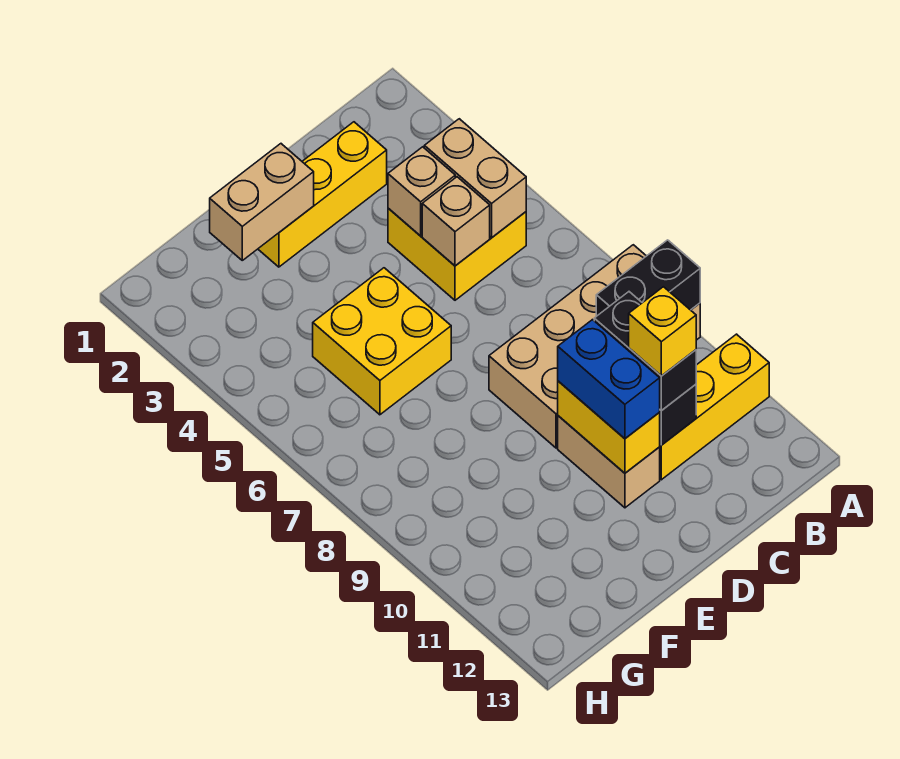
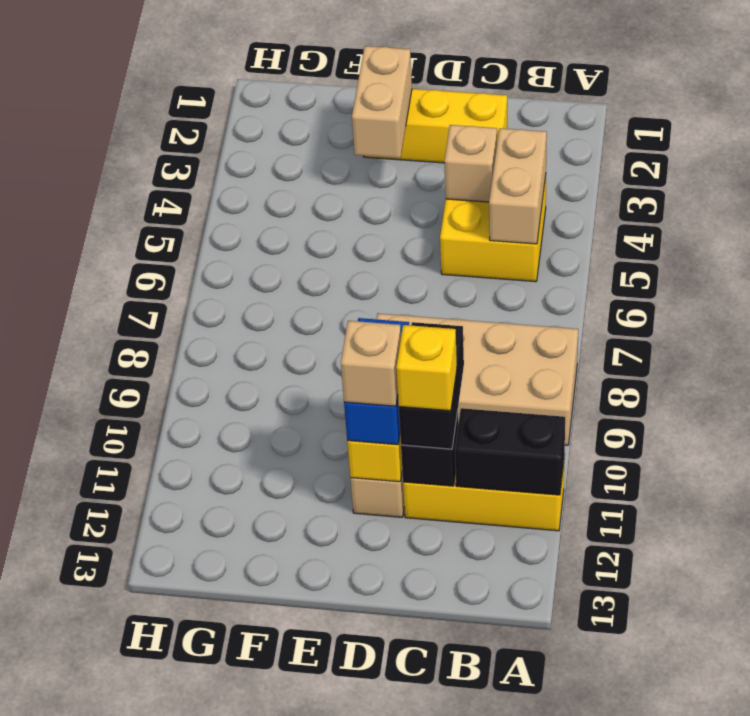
black brick A9:B9 level 2 -> black brick A11:B11 level 2
tan brick C5 level 2 -> tan brick D11 level 4
tan brick E2:F2 level 2 -> tan brick E2:E3 level 2
yellow brick E5:F6 level 1 -> none

